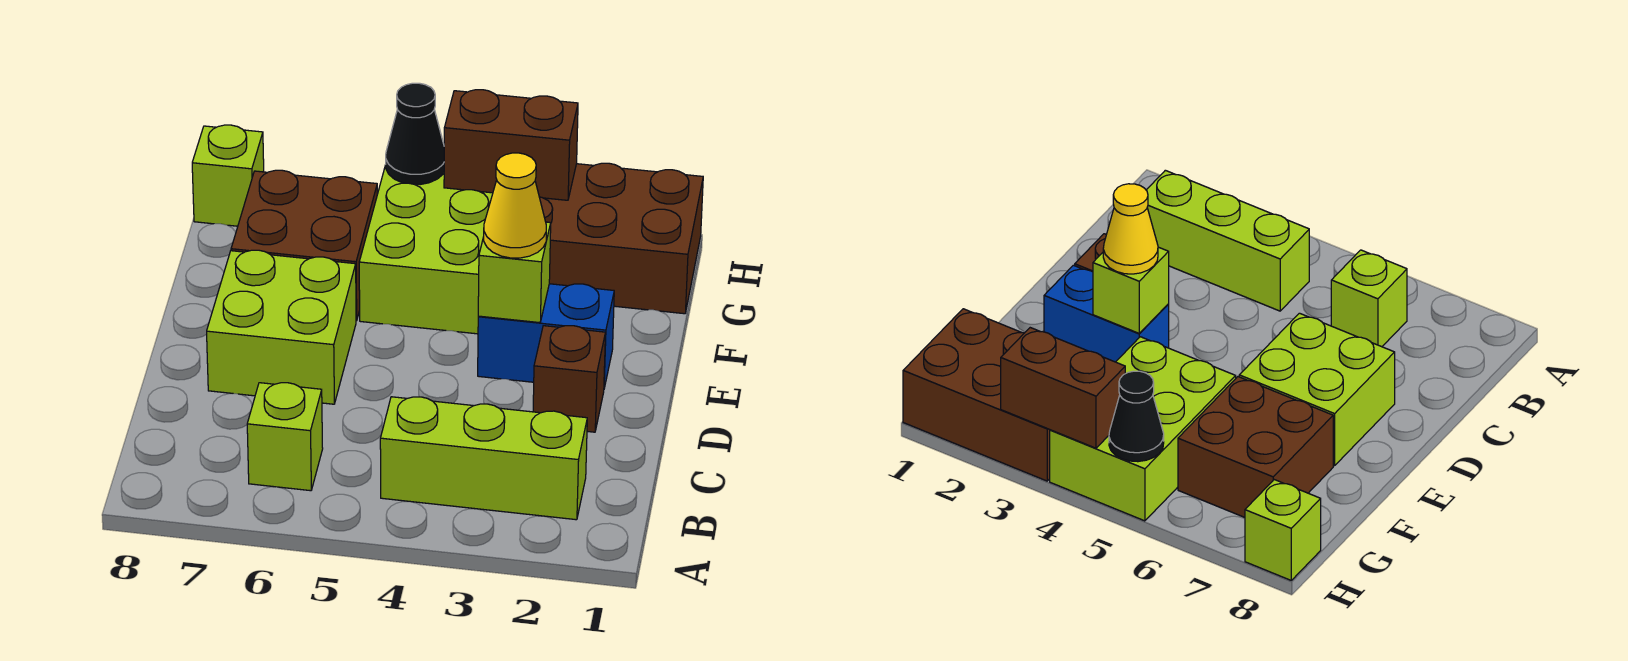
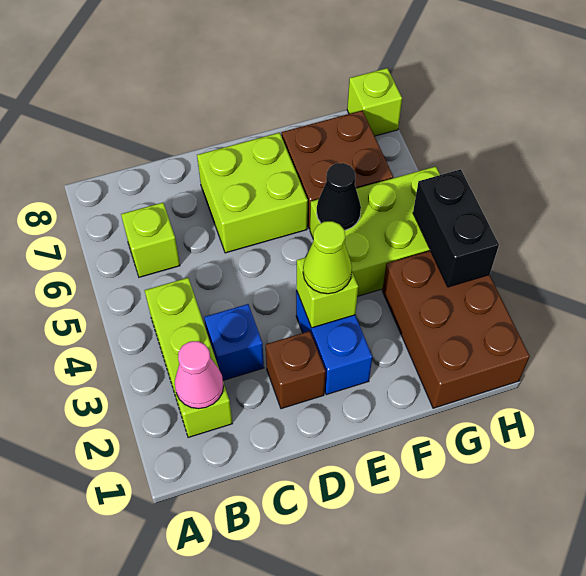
none -> pink cone B2 level 2
none -> blue brick C3 level 1
yellow cone E3 level 3 -> lime cone E3 level 3
brown brick H3:H4 level 2 -> black brick H3:H4 level 2
black cone H5 level 2 -> black cone F5 level 2

